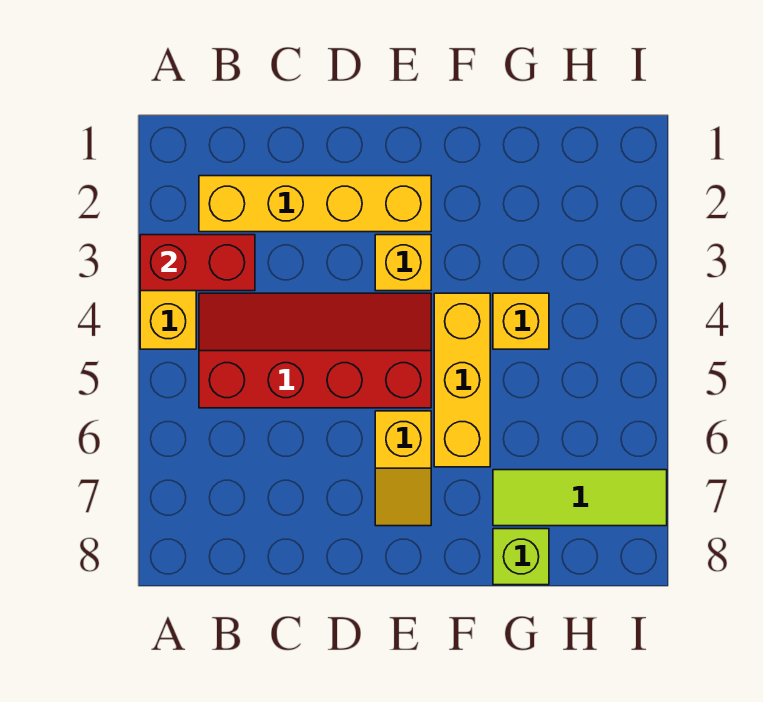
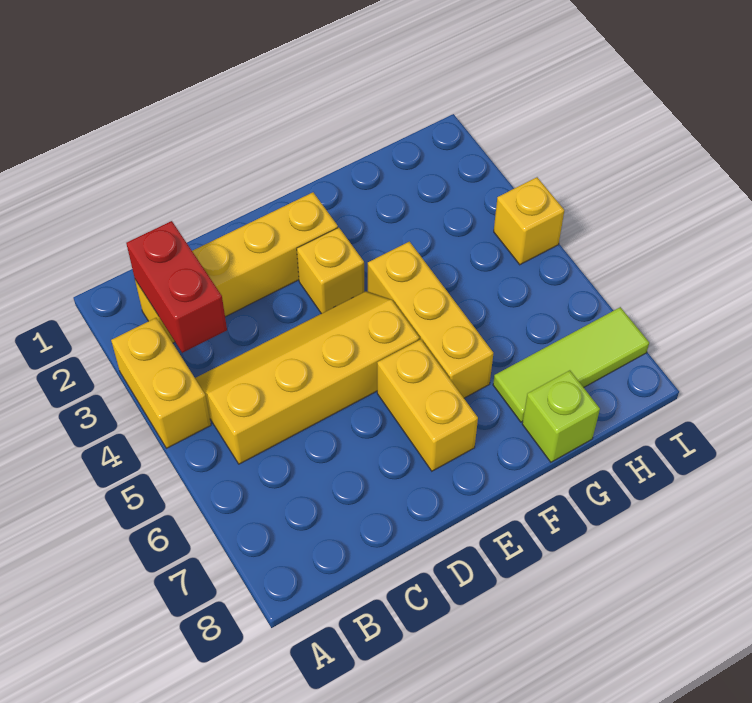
red brick A3:B3 level 2 -> red brick B2:B3 level 2
red slope B4:E5 level 1 top 5 -> yellow slope B4:E5 level 1 top 5
yellow slope E6:E7 level 1 top 6 -> yellow brick E6:E7 level 1
yellow brick G4 level 1 -> yellow brick I4 level 1

